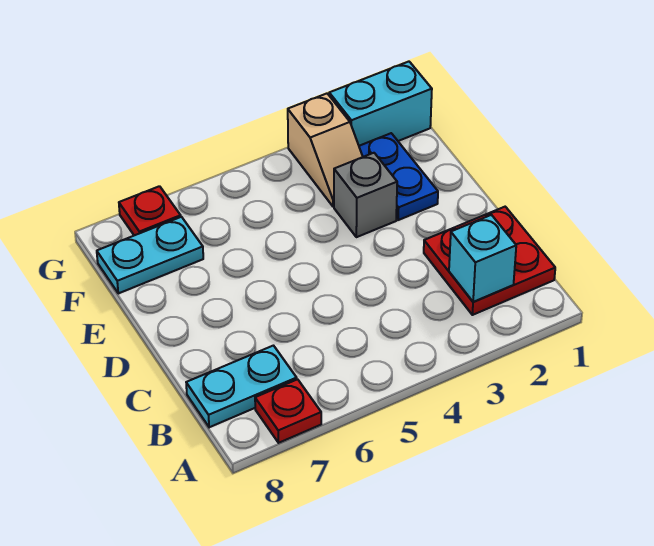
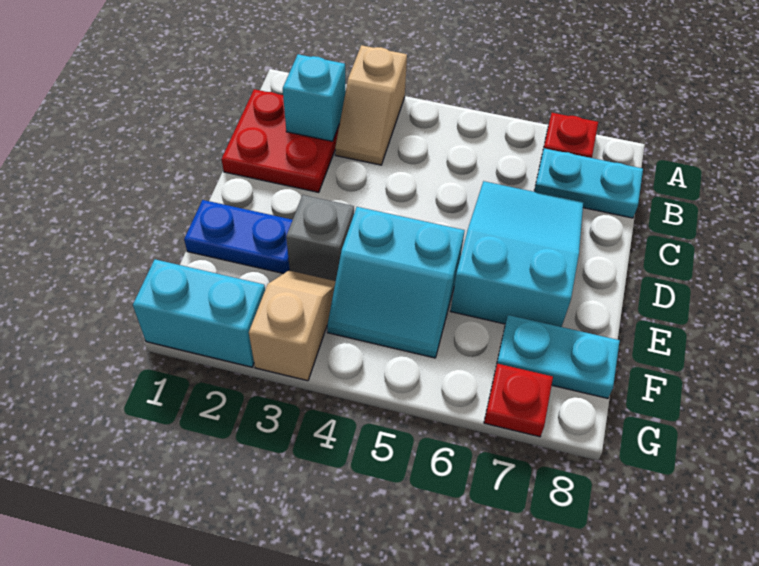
none -> tan slope A3:B3 level 1 top A
none -> cyan slope C6:E7 level 1 top E
blue plate E2:F2 level 1 -> blue plate E1:E2 level 1
none -> cyan slope E4:F5 level 1 top E

